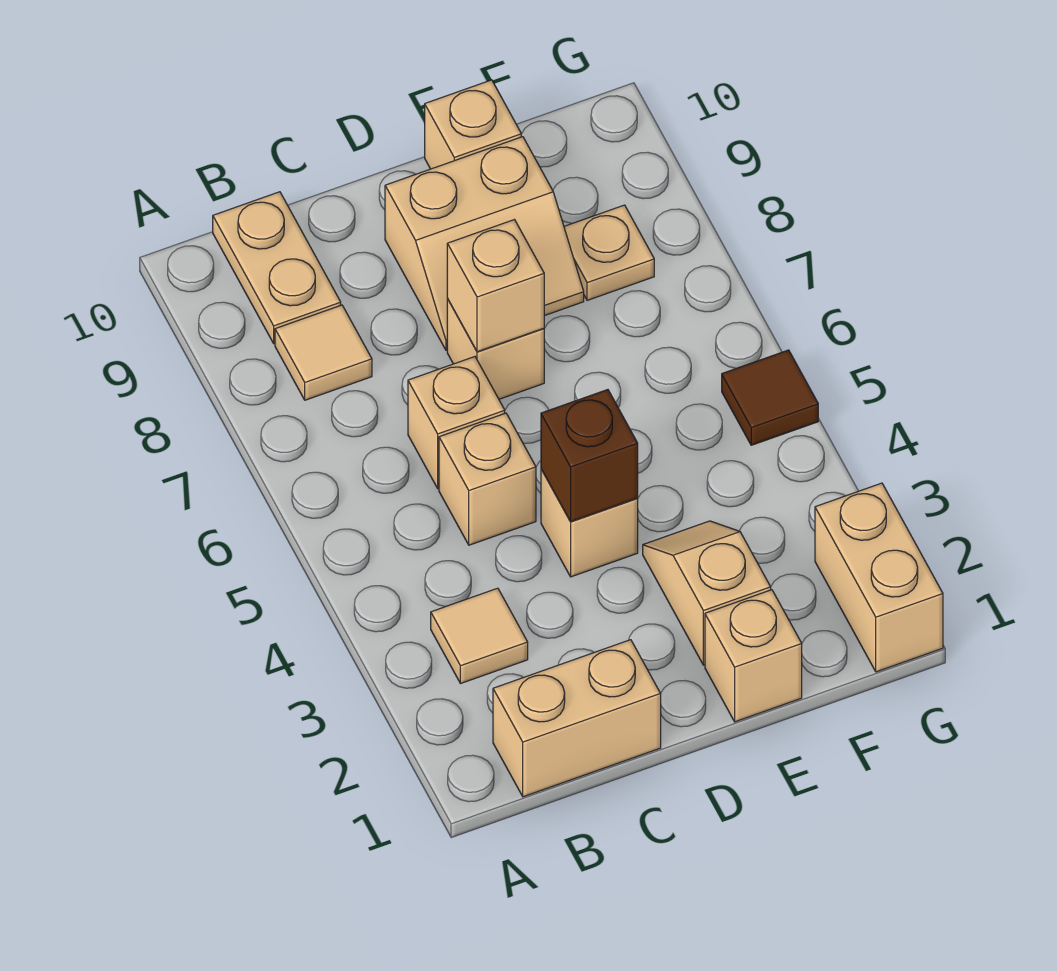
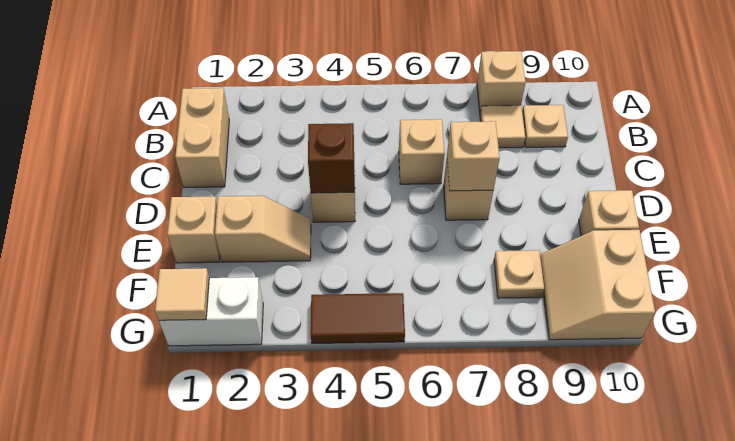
tan tile B3 level 1 -> tan tile G1 level 2
tan plate B9:B10 level 1 -> tan plate B9 level 1
tan brick C5 level 1 -> tan brick A8 level 1
tan slope D8:E9 level 1 top 9 -> tan slope F9:G10 level 1 top 10
tan brick G1:G2 level 1 -> white brick G1:G2 level 1
brown tile G5 level 1 -> brown tile G4:G5 level 1

